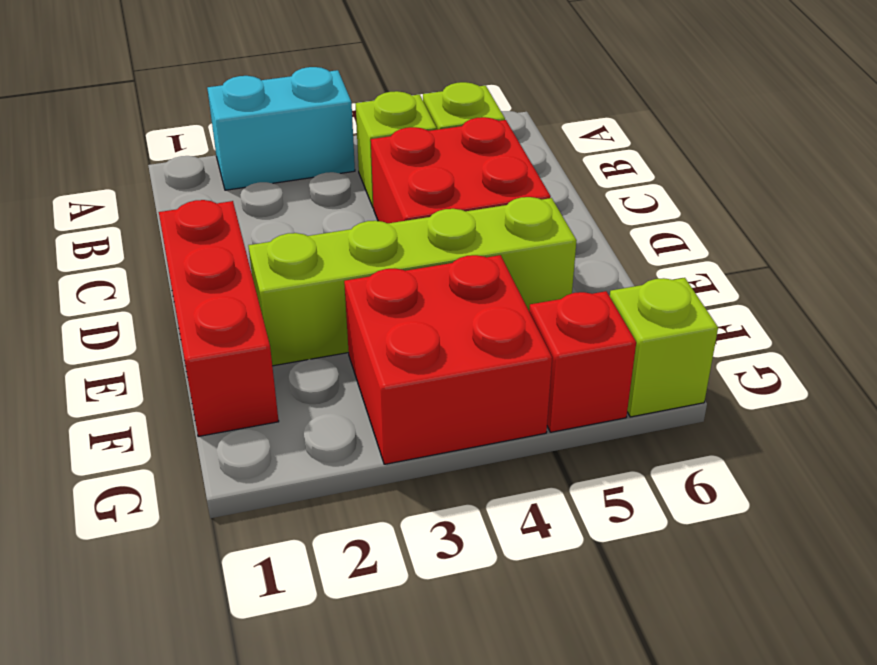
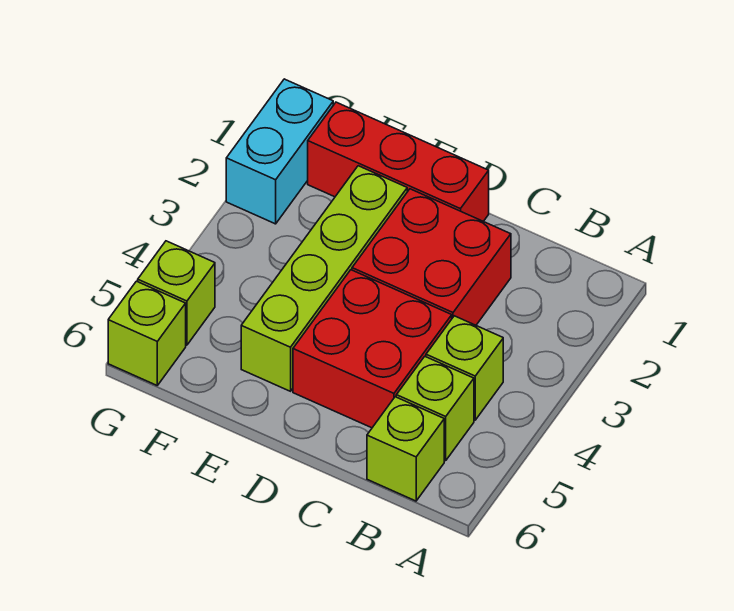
cyan brick A2:A3 level 1 -> cyan brick G1:G2 level 1
none -> lime brick B6 level 1
red brick F3:G4 level 1 -> red brick C2:D3 level 1
red brick G5 level 1 -> lime brick G5 level 1

